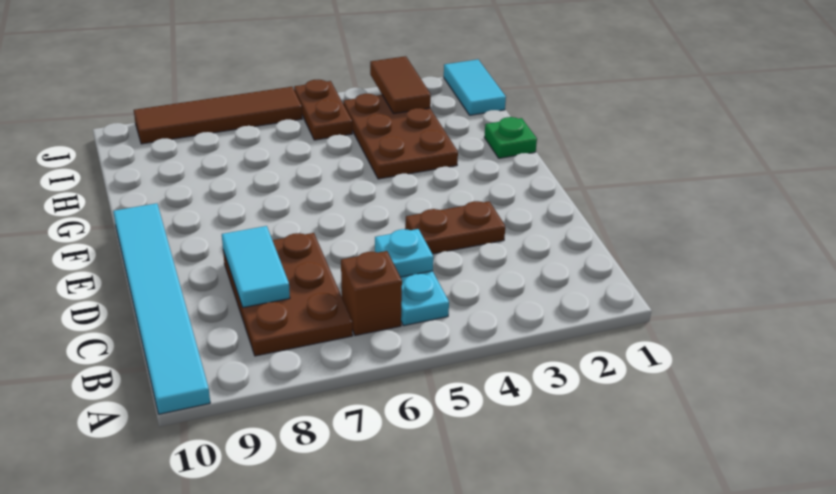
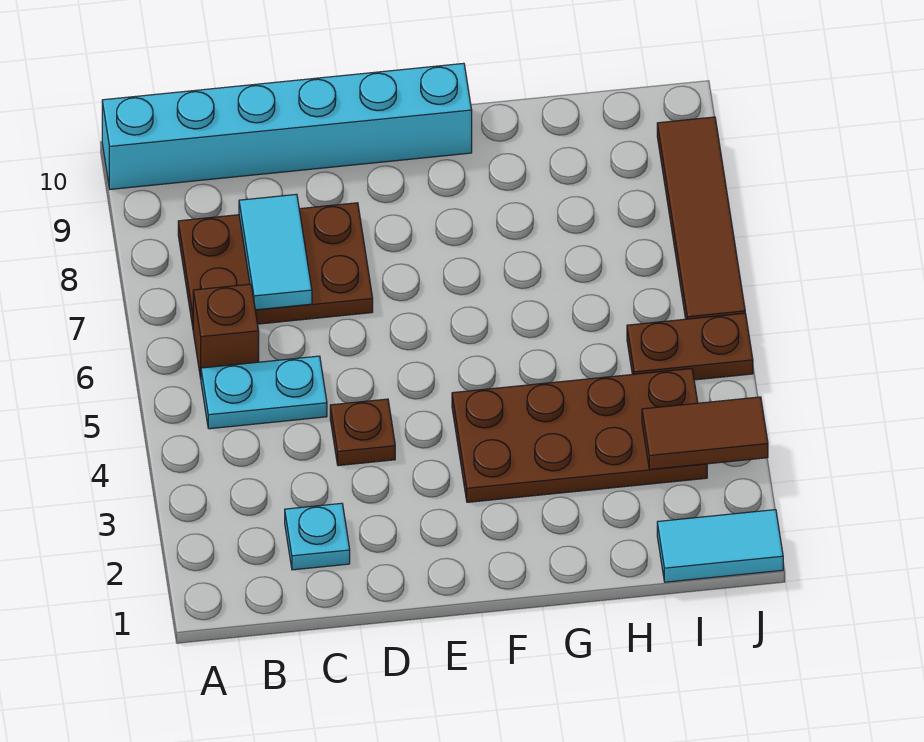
cyan tile A10:F10 level 1 -> cyan brick A10:F10 level 1
cyan plate C5 level 2 -> cyan plate C2 level 1
cyan tile C8:D8 level 2 -> cyan tile C7:C8 level 2
brown plate D3:D4 level 1 -> brown plate D4 level 1
green plate G1 level 1 -> none
brown plate G3:I4 level 1 -> brown plate F3:I4 level 1

